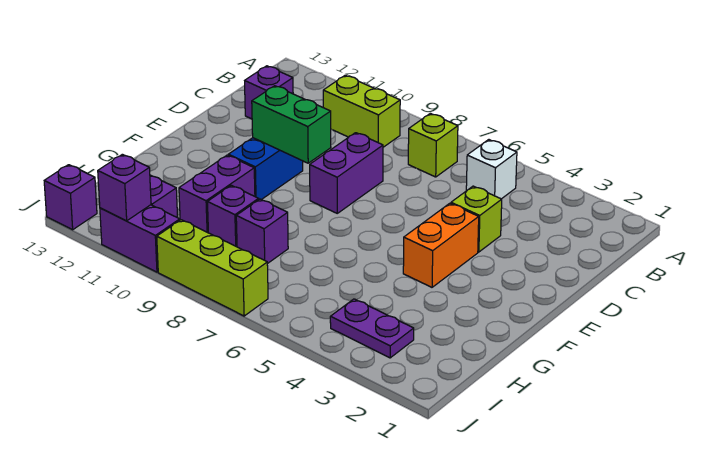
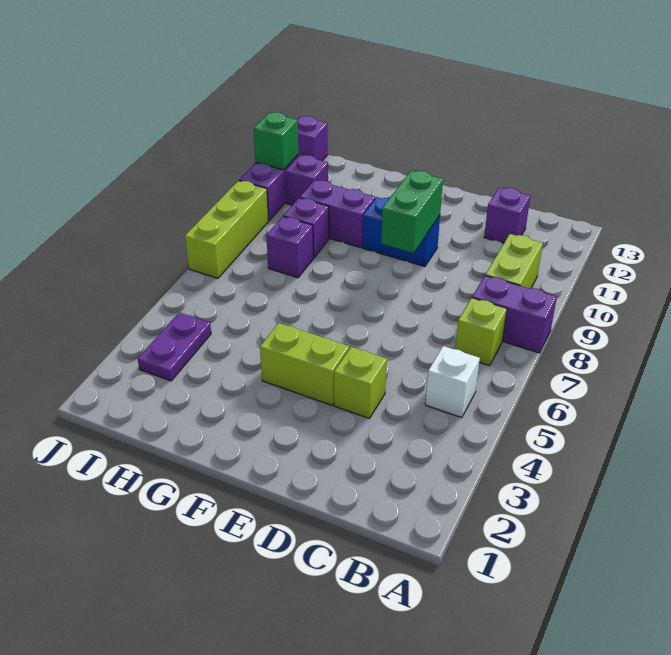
purple brick D8:E8 level 1 -> purple brick A8:B8 level 1
orange brick E4:F4 level 1 -> lime brick E4:F4 level 1
purple brick J11 level 2 -> green brick J11 level 2

